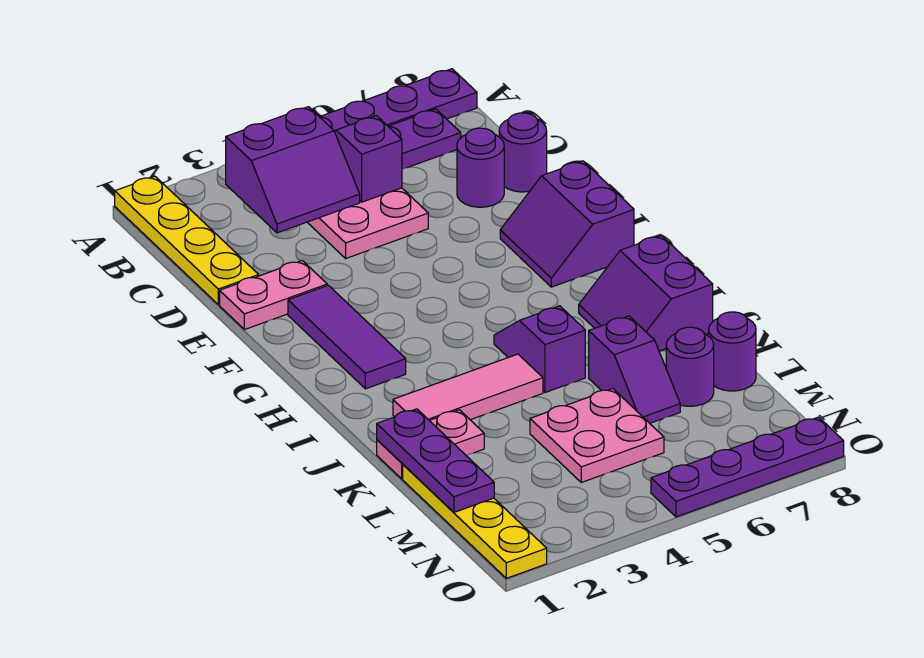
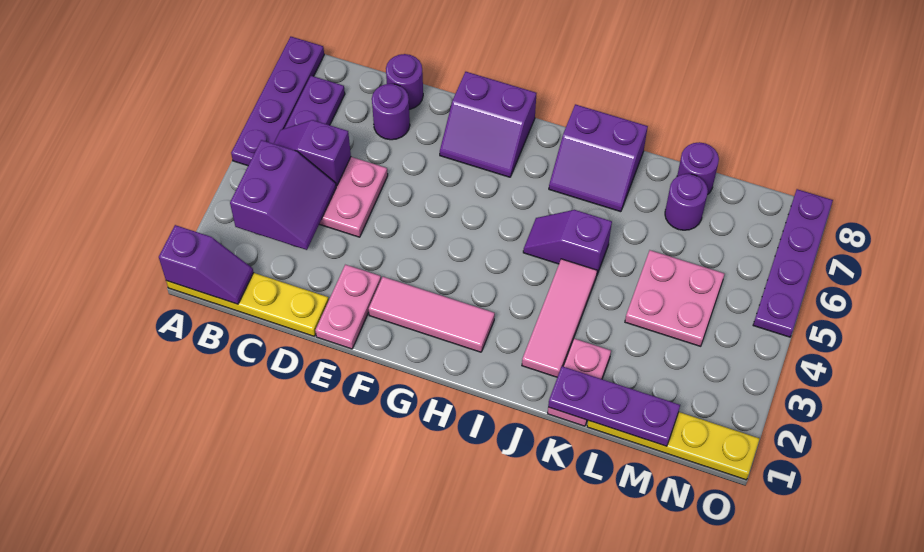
purple tile F2:H2 level 1 -> pink tile F2:H2 level 1
purple slope K6:L6 level 1 top K -> purple slope A1:B1 level 2 top A

